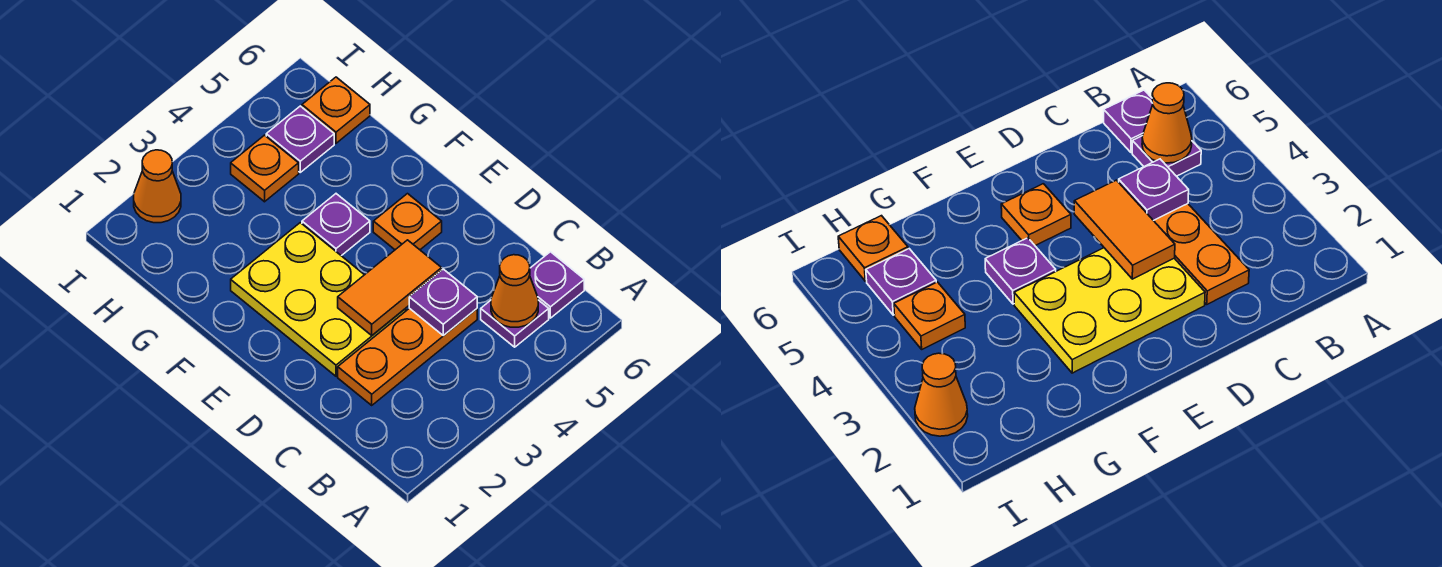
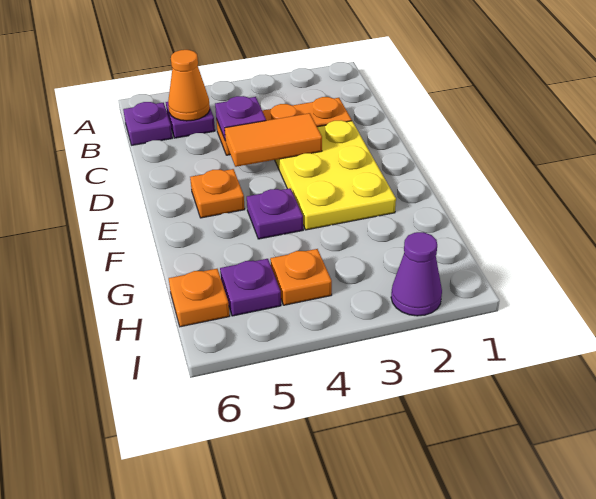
orange cone I2 level 1 -> purple cone I2 level 1

